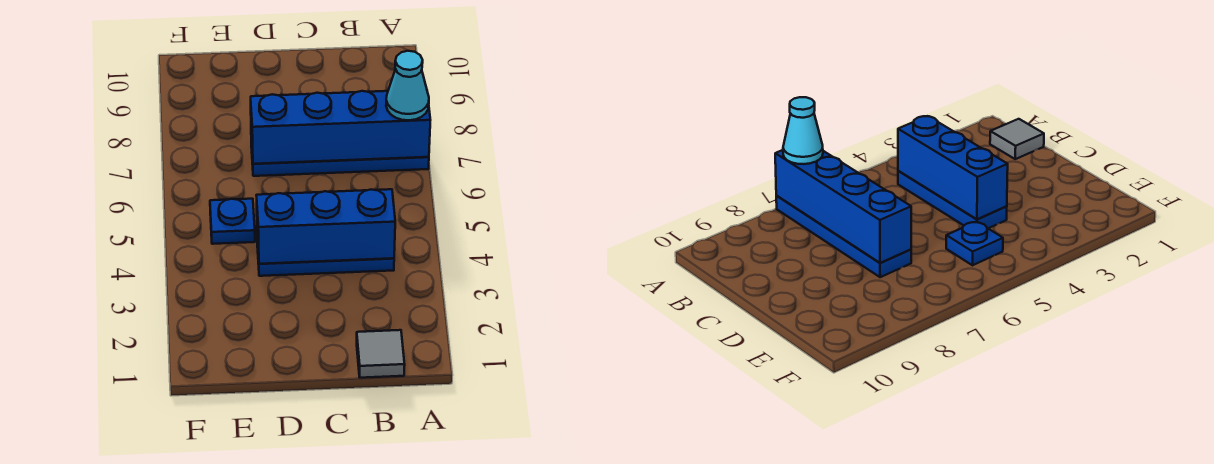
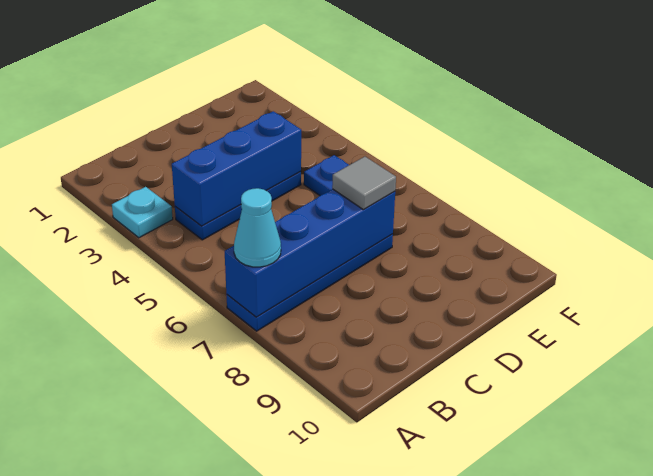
none -> cyan plate A3 level 1
grey tile B1 level 1 -> grey tile D7 level 3

